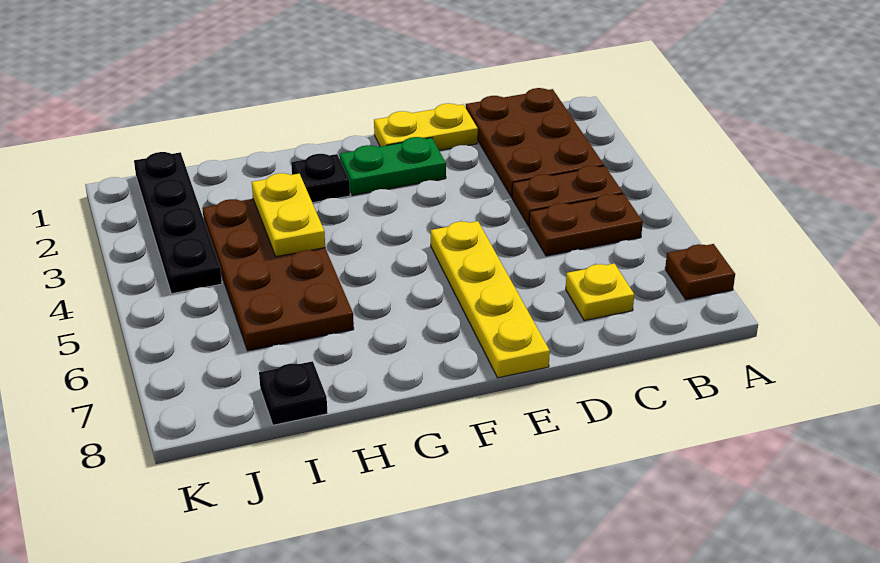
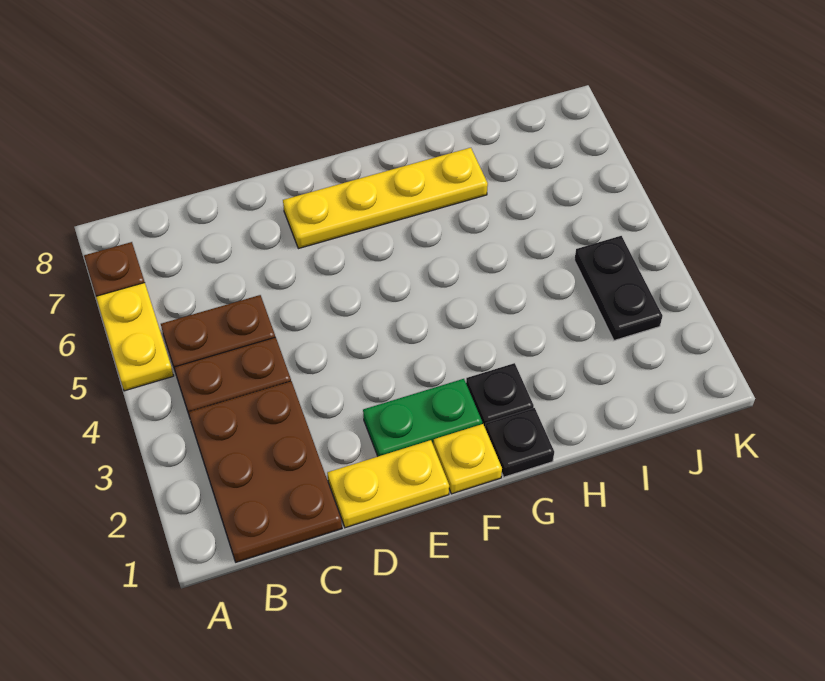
yellow plate C7 level 1 -> yellow plate F1 level 1
yellow plate E5:E8 level 1 -> yellow plate E7:H7 level 1
brown plate H3:I6 level 1 -> none
yellow plate H3:H4 level 2 -> yellow plate A5:A6 level 1
black plate I8 level 1 -> black plate G1 level 1
black plate J1:J4 level 1 -> black plate J3:J4 level 1

